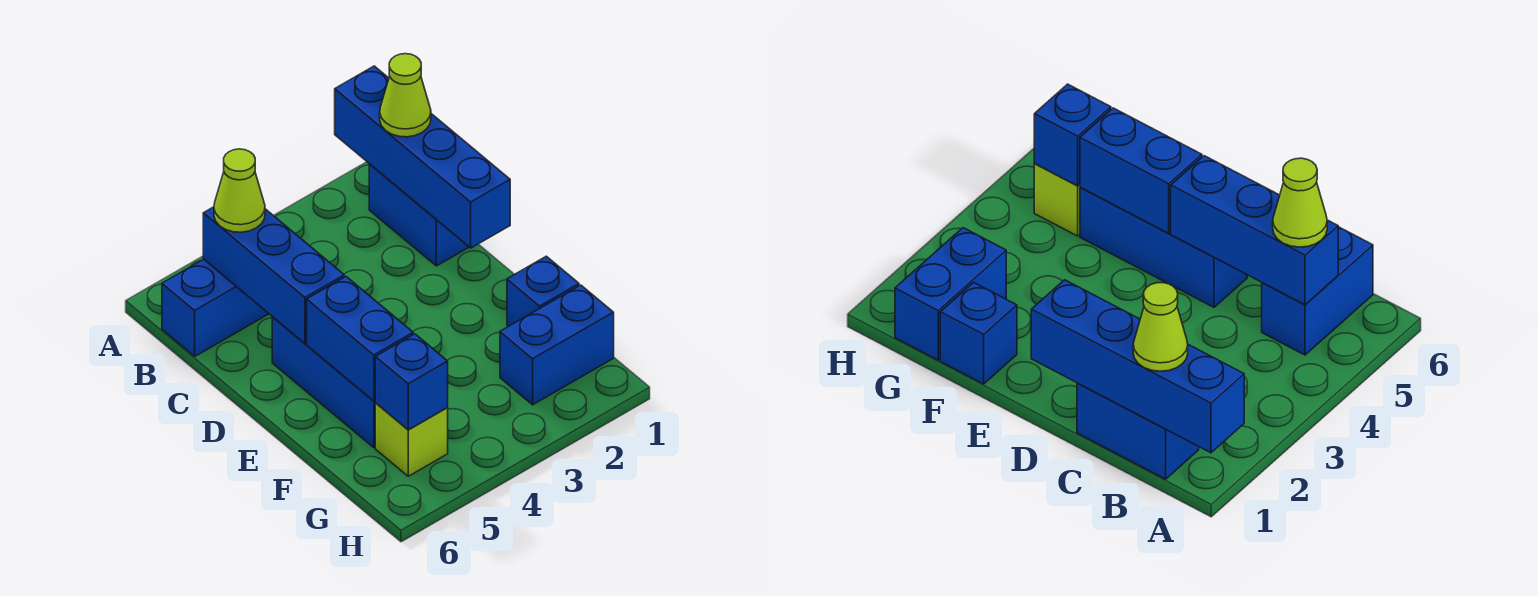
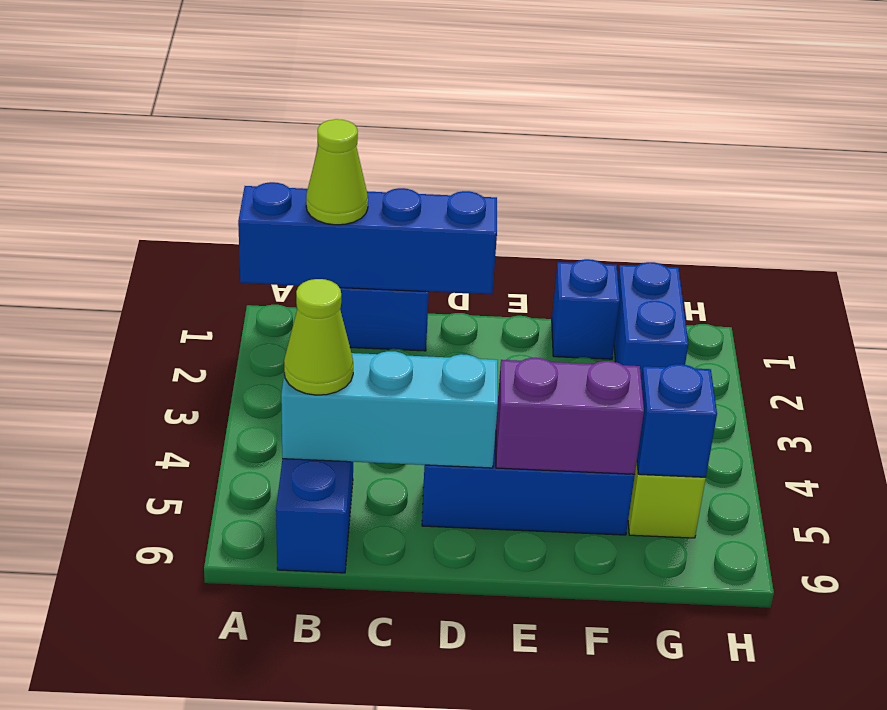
blue brick B5:D5 level 2 -> cyan brick B5:D5 level 2
blue brick E5:F5 level 2 -> purple brick E5:F5 level 2

